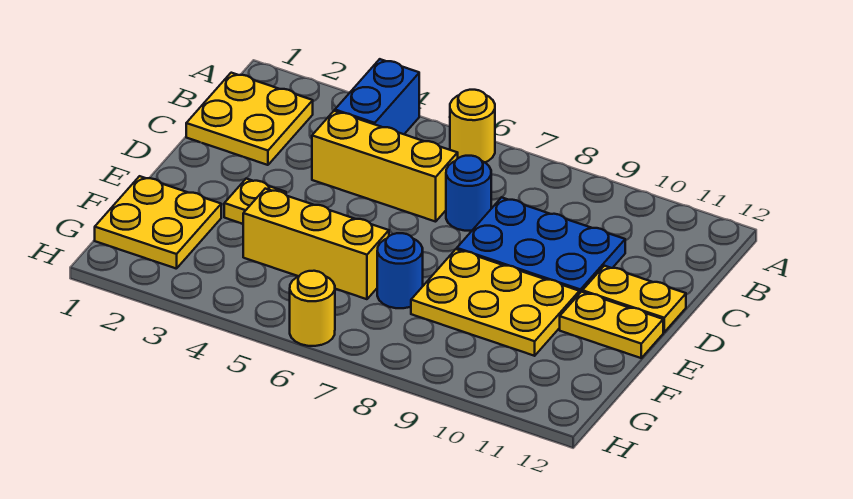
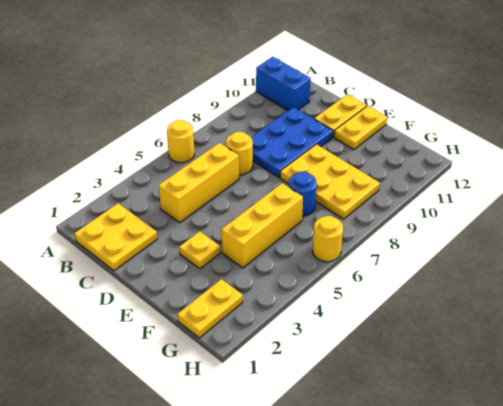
blue brick A4:B4 level 1 -> blue brick A11:B11 level 1
blue round brick C7 level 1 -> yellow round brick C7 level 1
yellow plate E8:F10 level 1 -> yellow plate E8:G9 level 1
yellow plate F1:G2 level 1 -> yellow plate G1:G2 level 1

